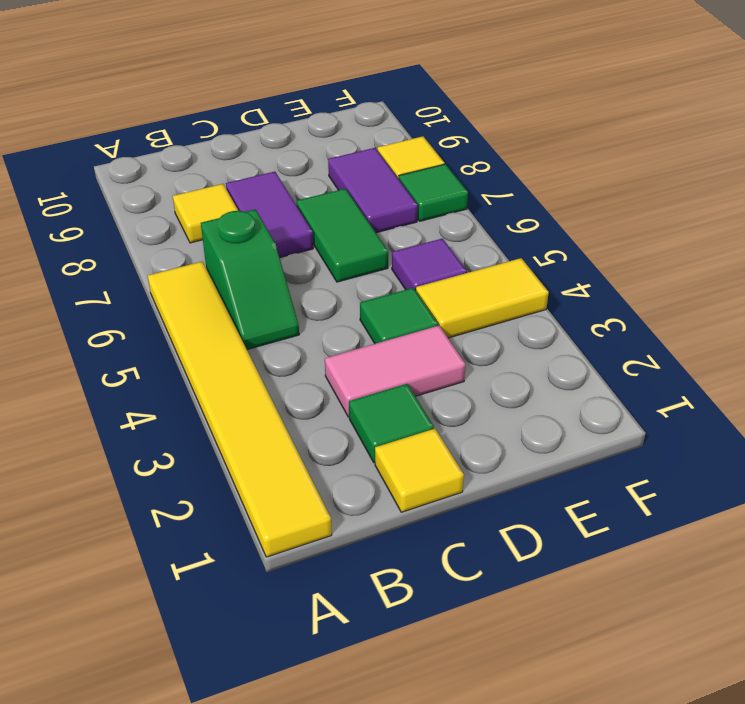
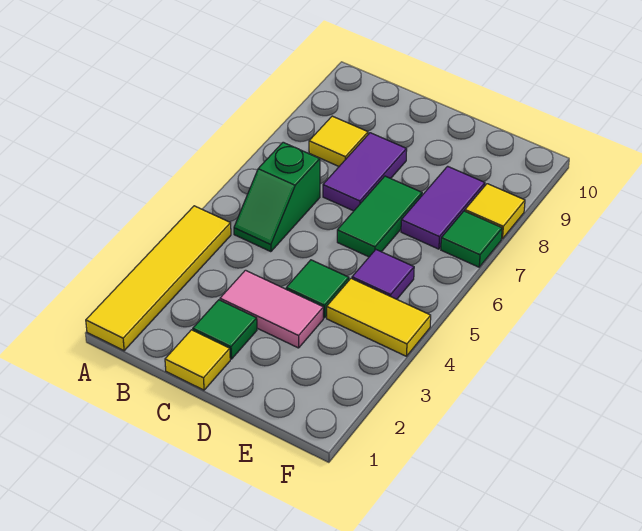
yellow tile A1:A6 level 1 -> yellow tile A1:A4 level 1

